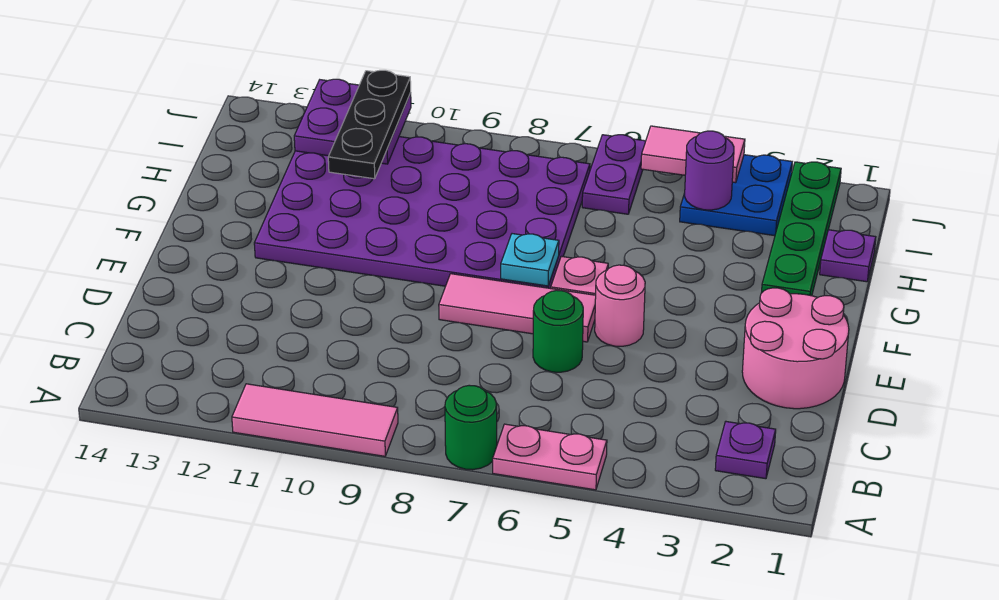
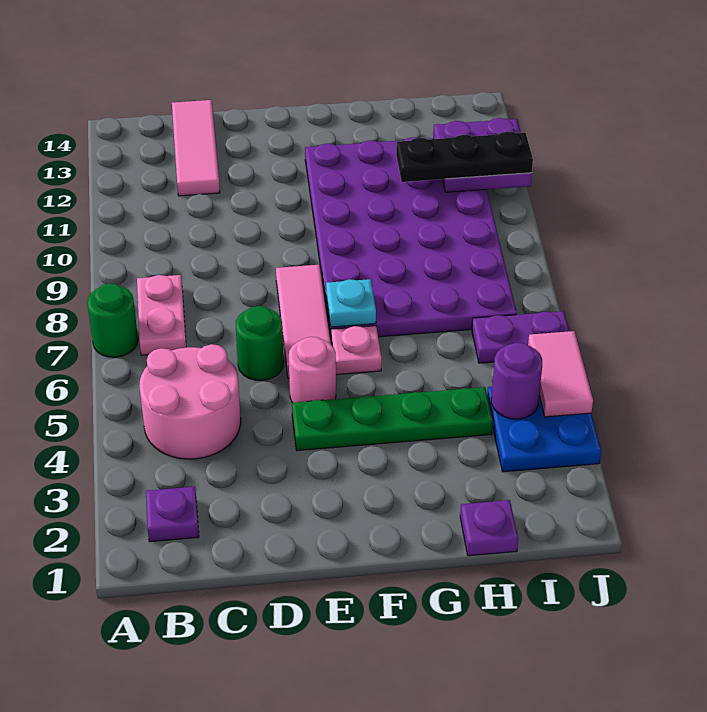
pink plate A5:A6 level 1 -> pink plate B7:B8 level 1
pink tile A9:A11 level 1 -> pink tile C12:C14 level 1
pink round brick D1:E2 level 1 -> pink round brick B4:C5 level 1
green plate G2:J2 level 1 -> green plate E4:H4 level 1

